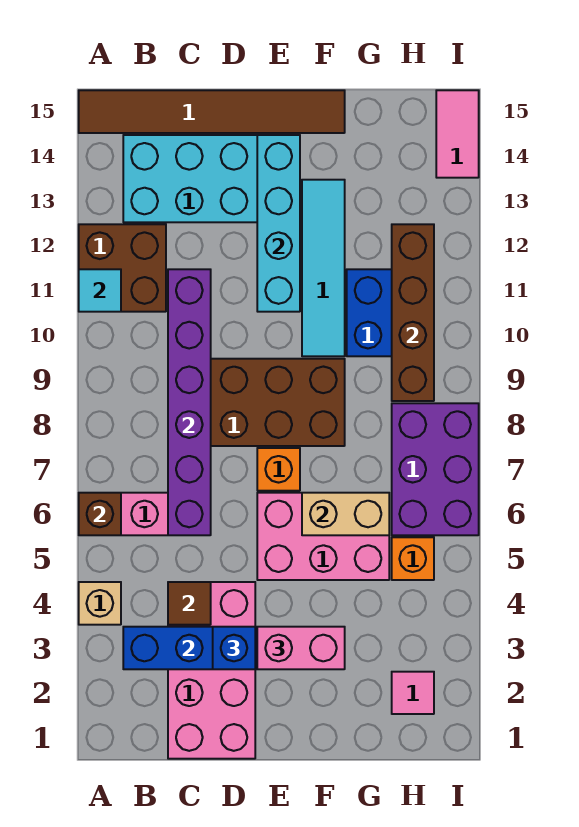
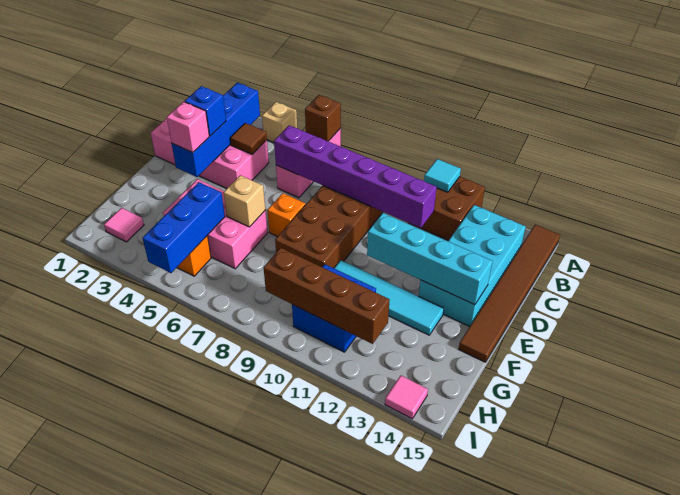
pink brick E3:F3 level 3 -> pink brick E3 level 3
pink brick E5:G6 level 1 -> pink brick F4:G6 level 1
tan brick F6:G6 level 2 -> tan brick F6 level 2
none -> blue brick G5:I5 level 2
purple brick H6:I8 level 1 -> none
pink tile I14:I15 level 1 -> pink tile I14 level 1

